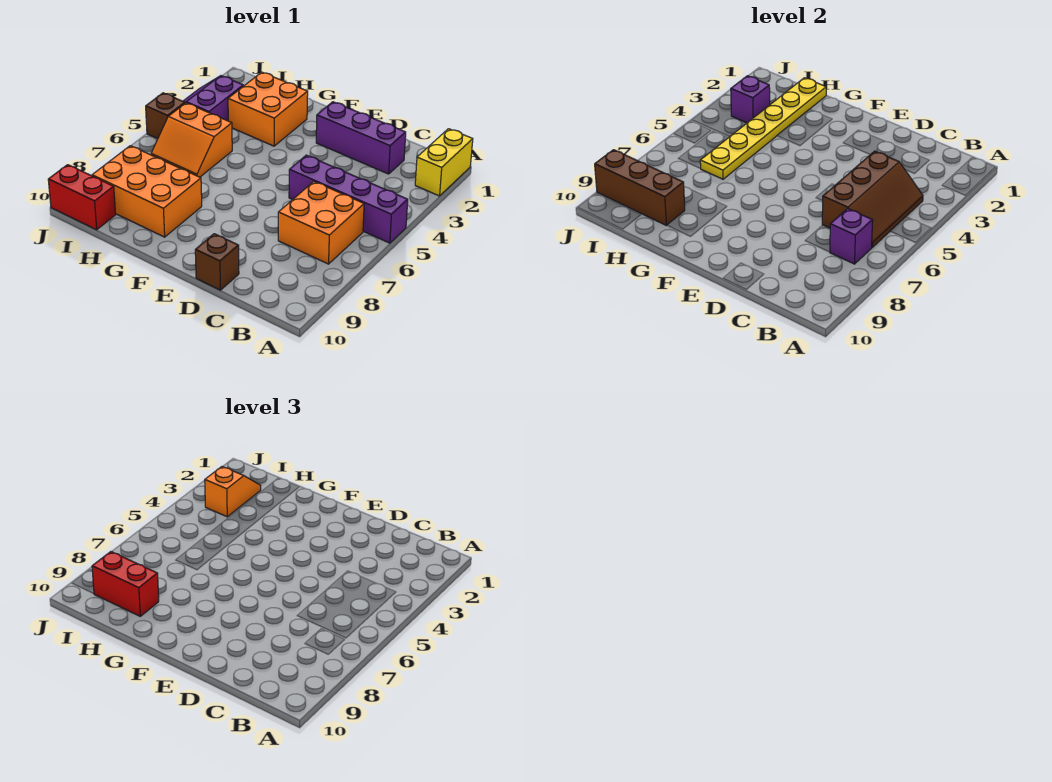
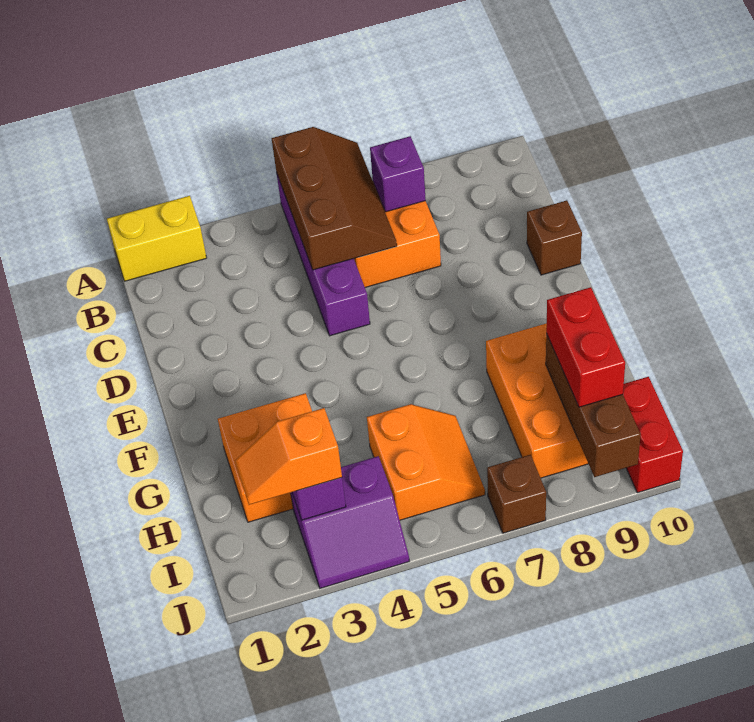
brown slope B4:C6 level 2 top C -> brown slope A5:C6 level 2 top 5
purple brick C2:E2 level 1 -> none
yellow plate H1:H6 level 2 -> none
brown brick J5 level 1 -> brown brick J7 level 1

